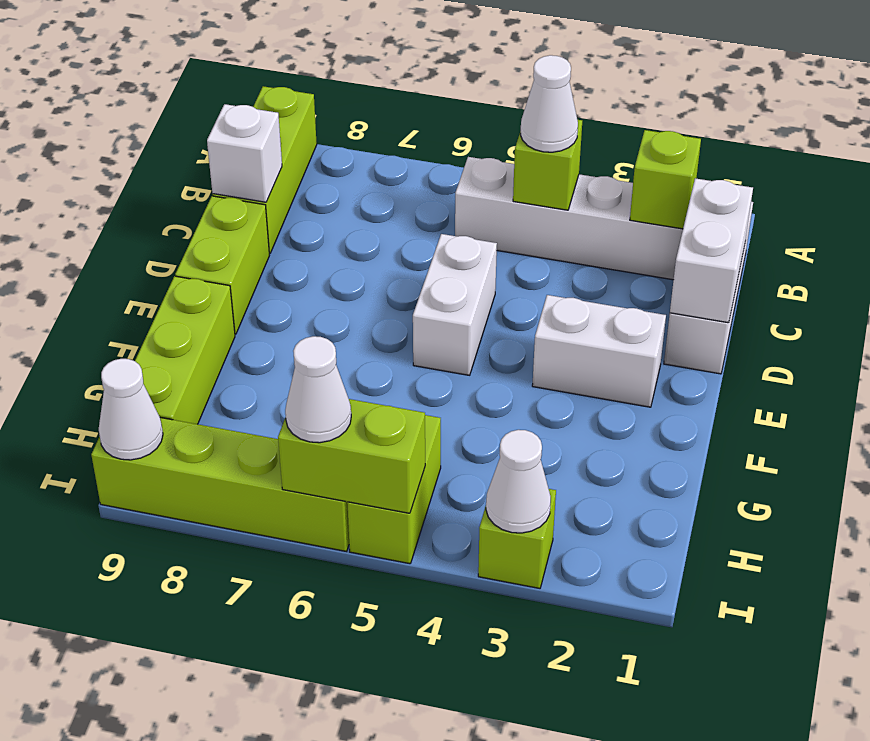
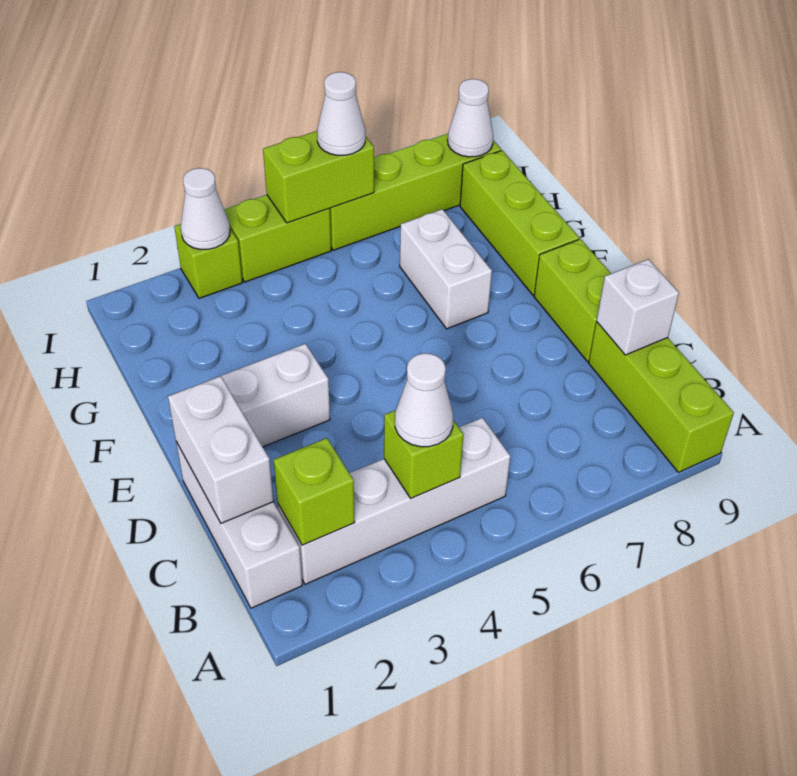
white brick D5:E5 level 1 -> white brick F7:G7 level 1
lime brick H5:I5 level 1 -> lime brick I4:I5 level 1

